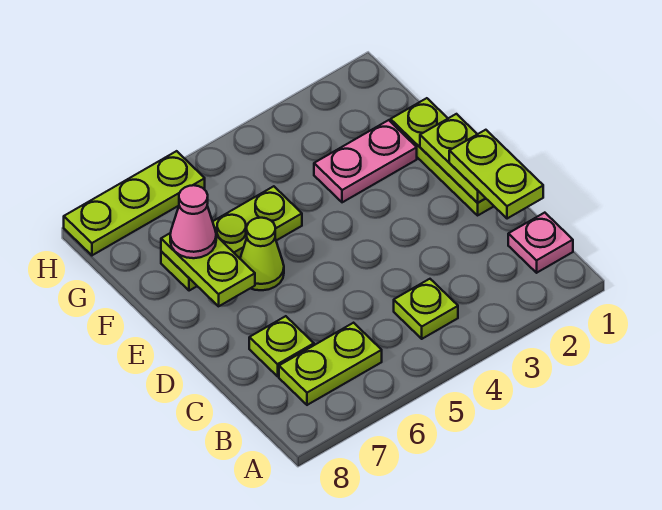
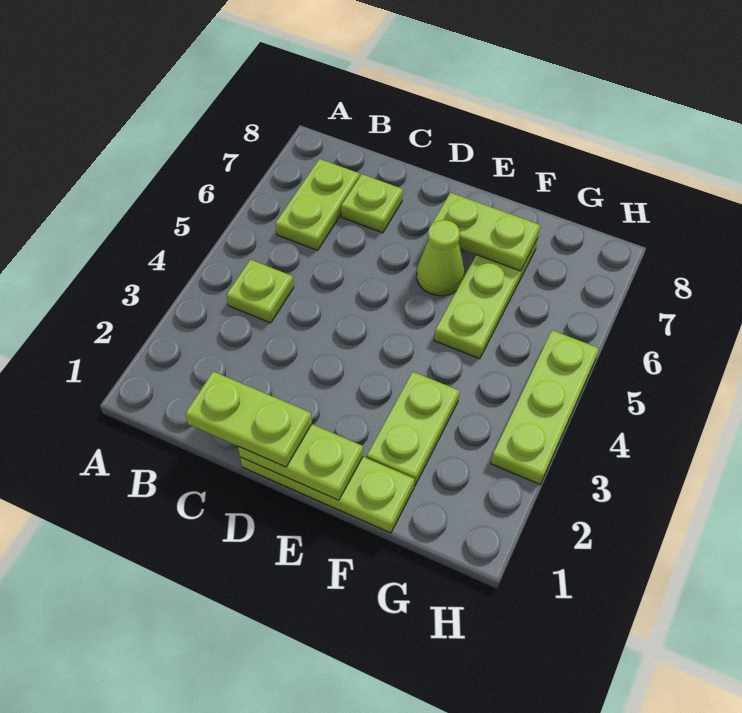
pink plate B1 level 1 -> none
pink plate F2:F3 level 1 -> lime plate F2:F3 level 1
pink cone F7 level 3 -> none
lime plate H6:H8 level 1 -> lime plate H3:H5 level 1

